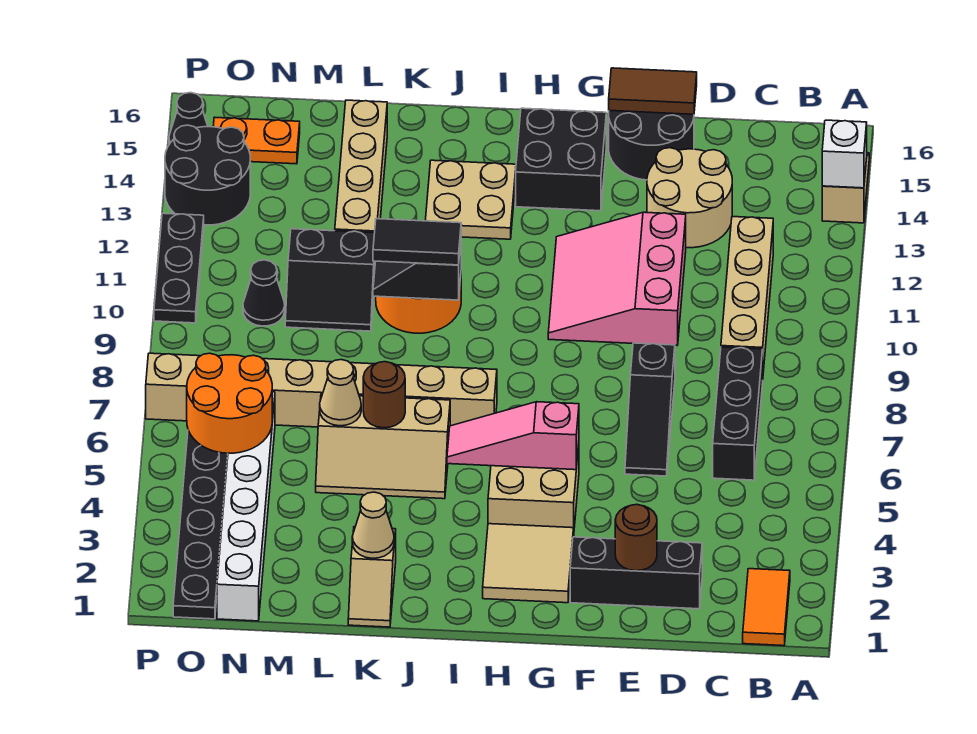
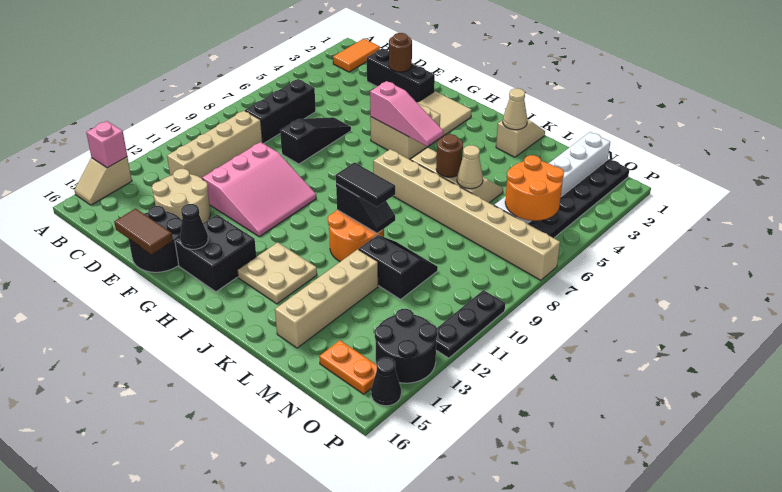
white brick A14 level 2 -> pink brick A14 level 2
black cone N10 level 1 -> black cone G15 level 2

